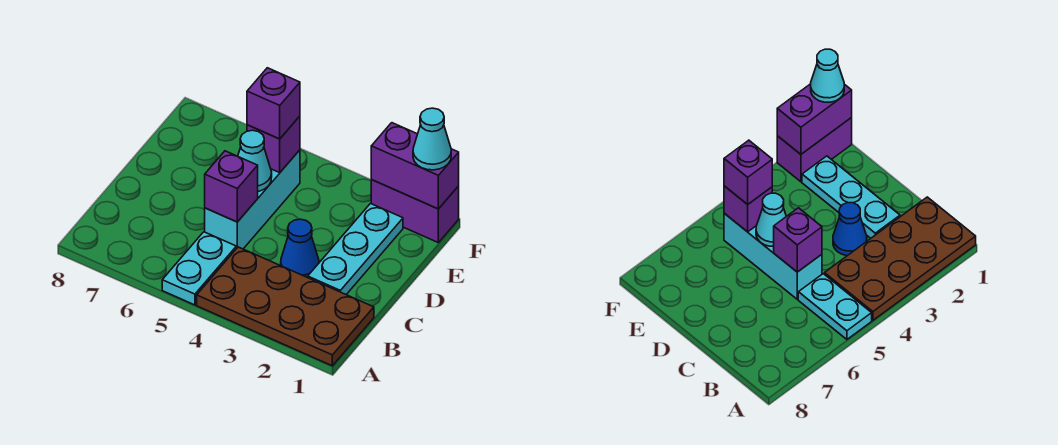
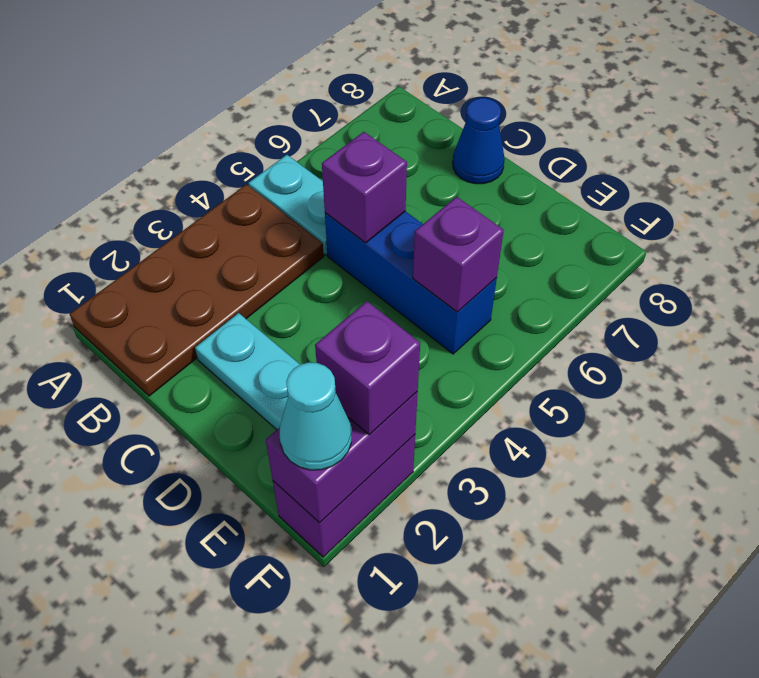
blue cone C3 level 1 -> blue cone C8 level 1
cyan brick C5:E5 level 1 -> blue brick C5:E5 level 1
cyan cone D5 level 2 -> none
purple brick E5 level 3 -> purple brick F2 level 3

